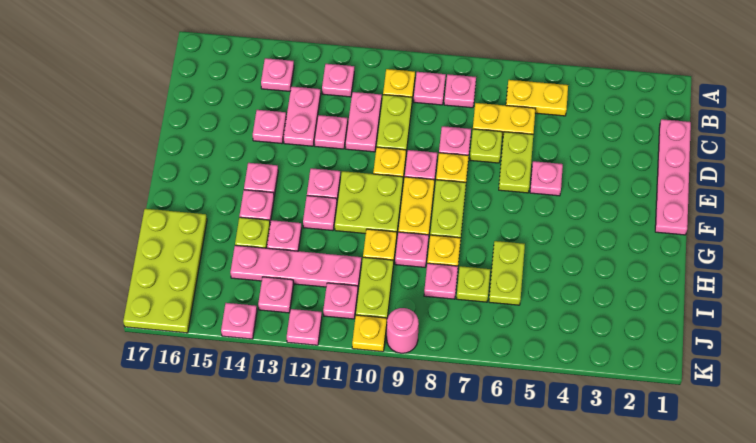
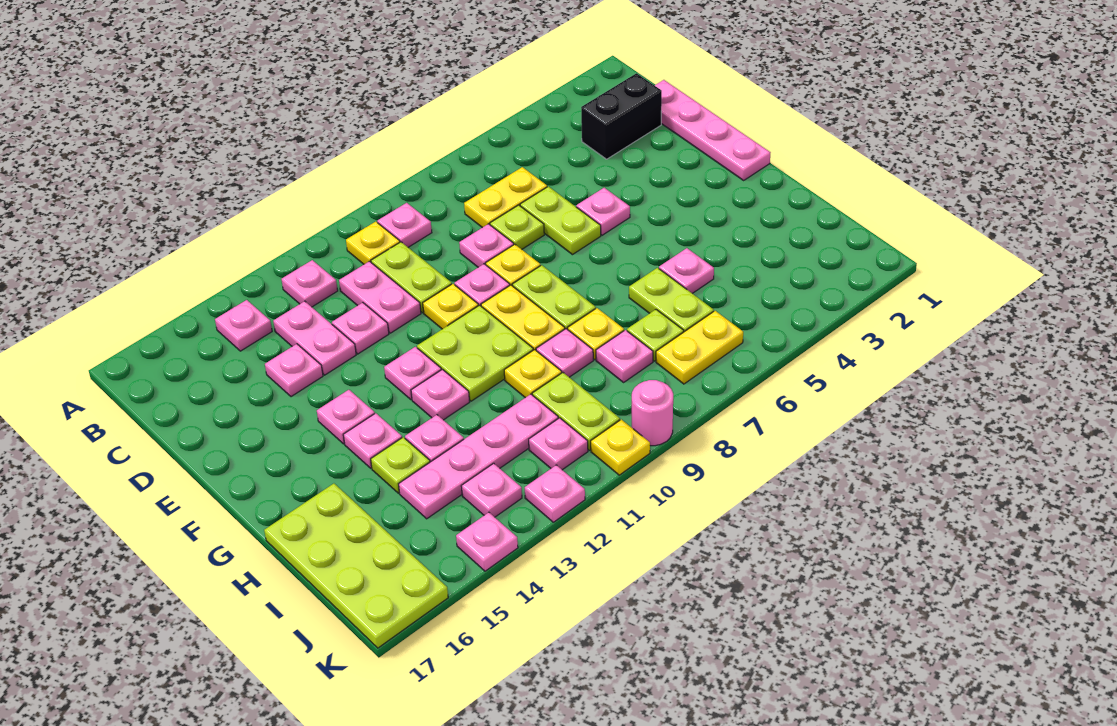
yellow plate B5:B6 level 1 -> yellow plate J6:J7 level 1
pink plate B8 level 1 -> pink plate H5 level 1
none -> black brick C2:C3 level 1

